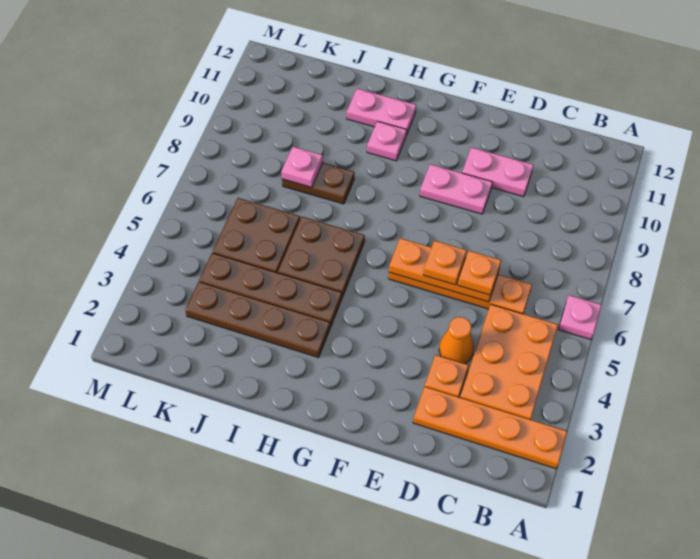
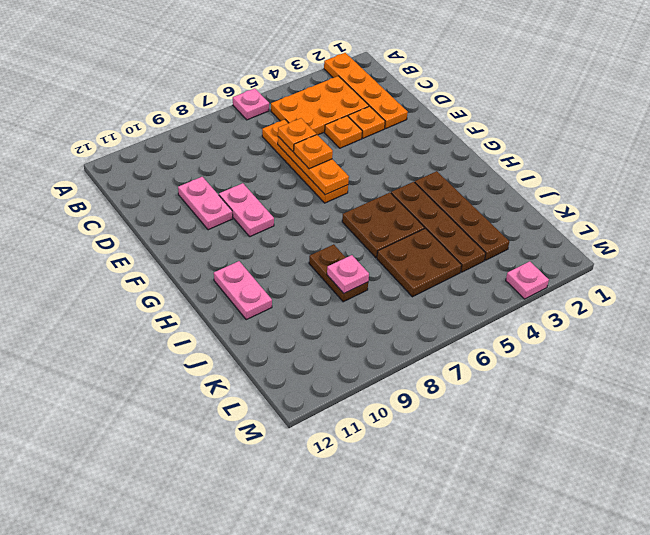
orange cone D4 level 1 -> orange plate D4 level 1
pink plate H10 level 1 -> pink plate M3 level 1

